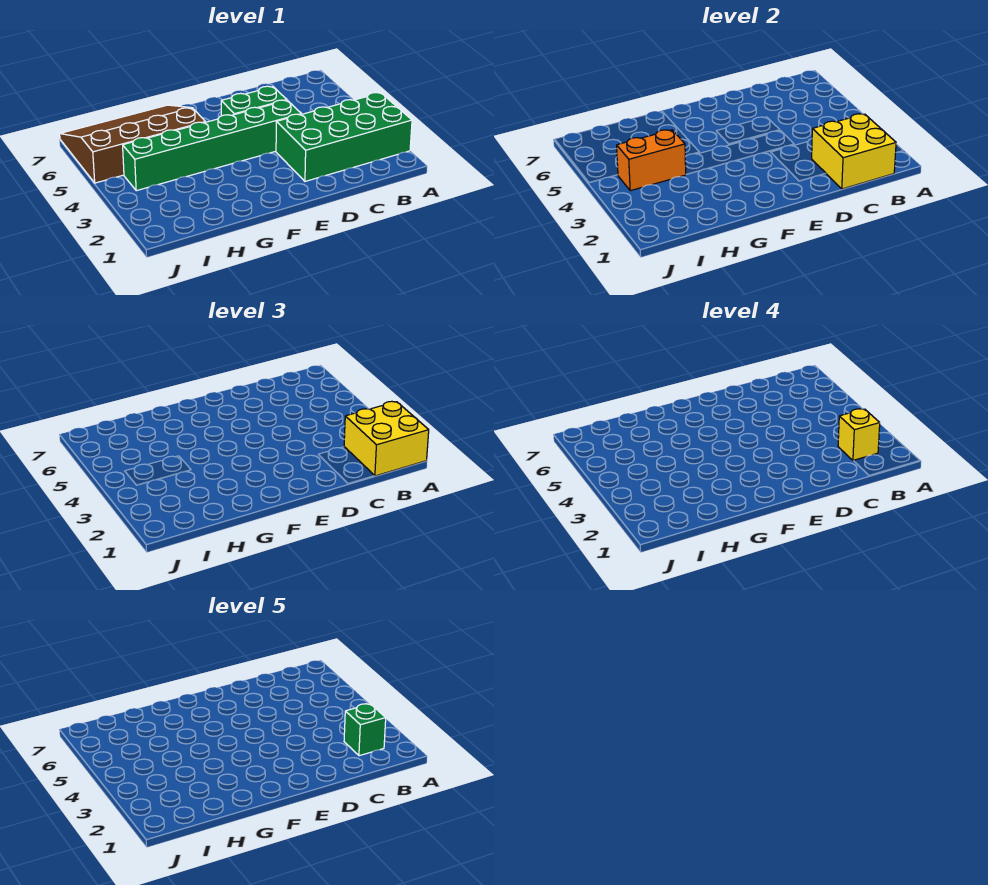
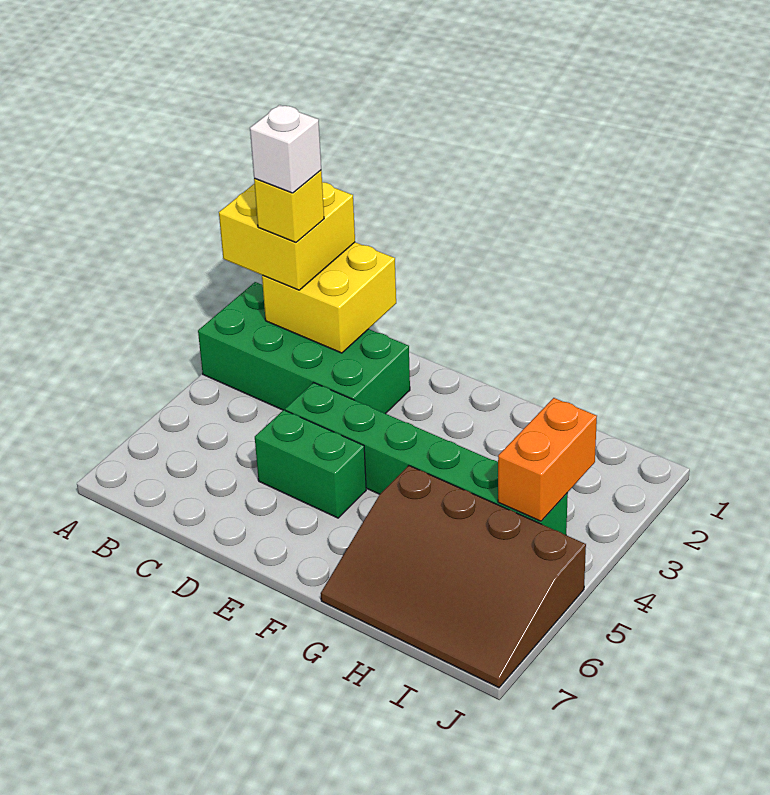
green brick B2 level 5 -> white brick B2 level 5
orange brick H4:I4 level 2 -> orange brick I3:I4 level 2

